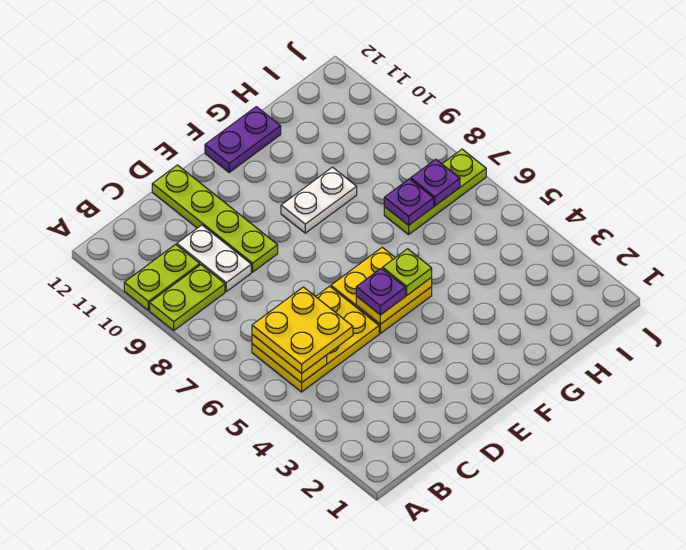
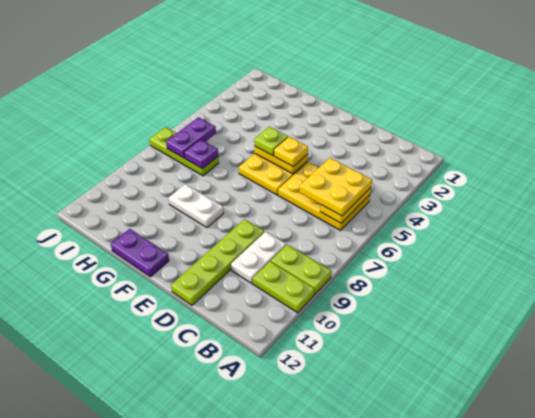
purple plate E5 level 3 -> yellow plate E5 level 3
purple plate I7 level 2 -> purple plate I6:I7 level 2

